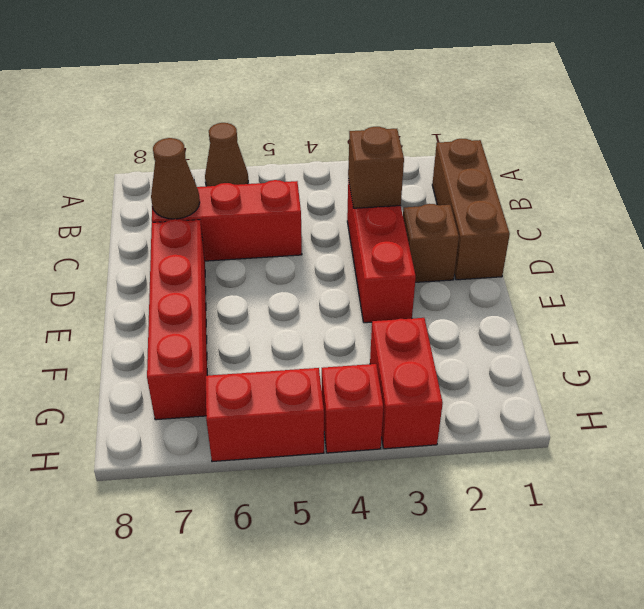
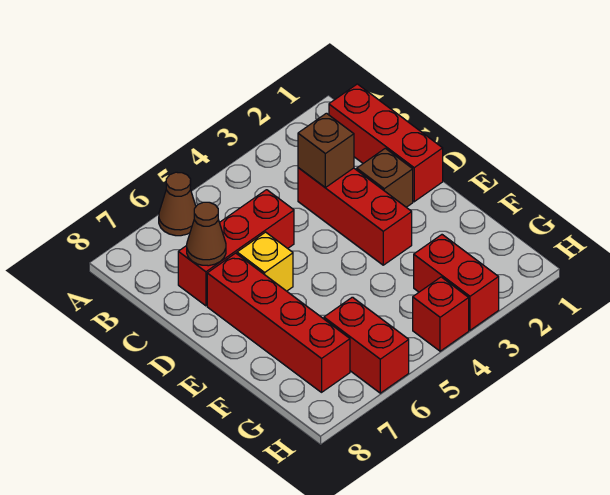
brown brick B1:D1 level 1 -> red brick B1:D1 level 1
none -> yellow brick D6 level 1
red brick H5:H6 level 1 -> red brick G6:H6 level 1

